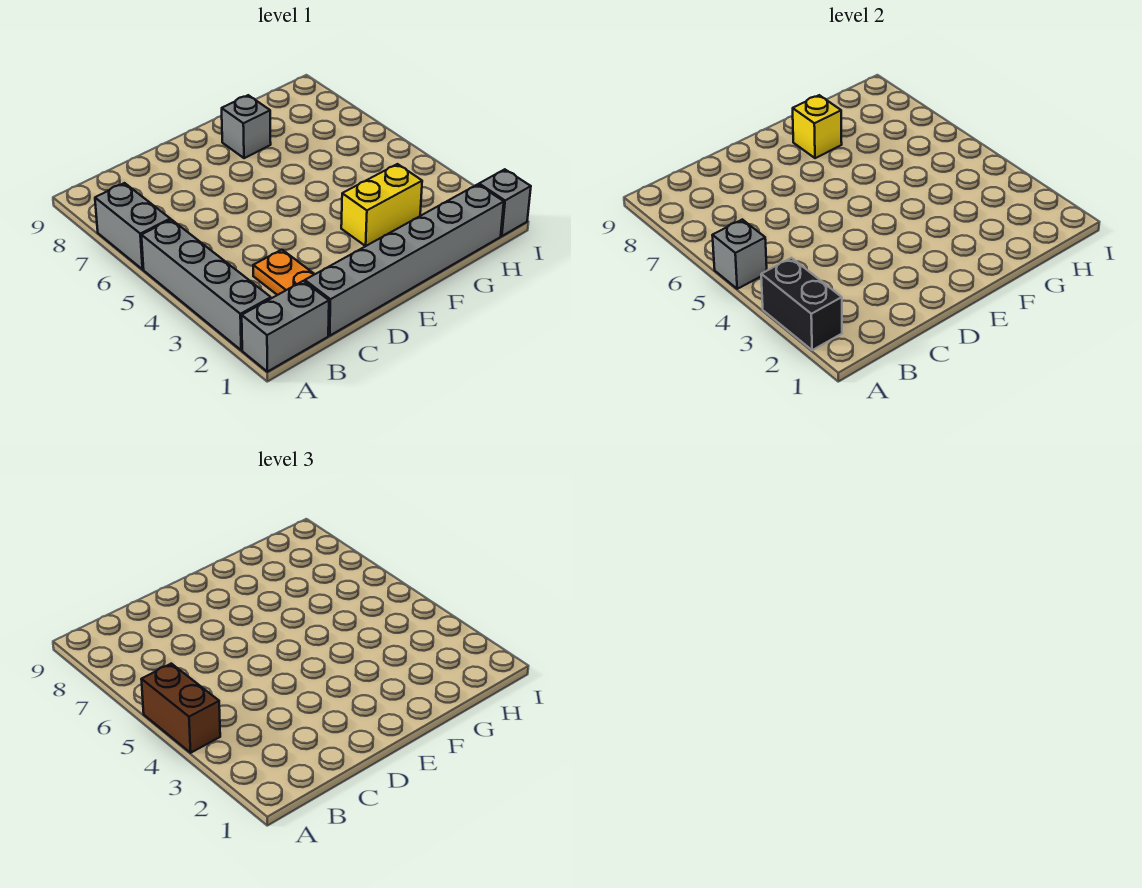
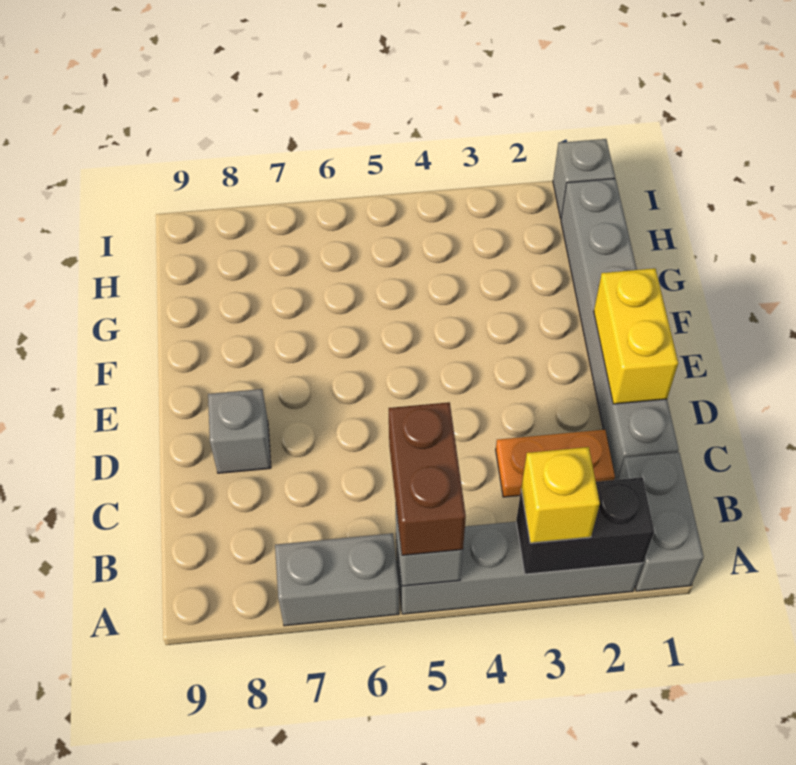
brown brick A4:A5 level 3 -> brown brick A5:B5 level 3
yellow brick F3:G3 level 1 -> yellow brick D1:E1 level 2
grey brick F8 level 1 -> grey brick D8 level 1
yellow brick F8 level 2 -> yellow brick A3 level 3

